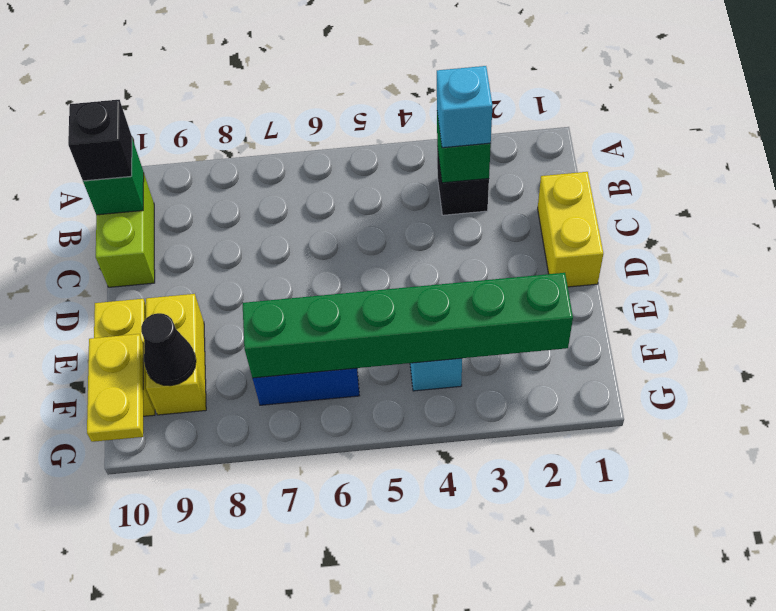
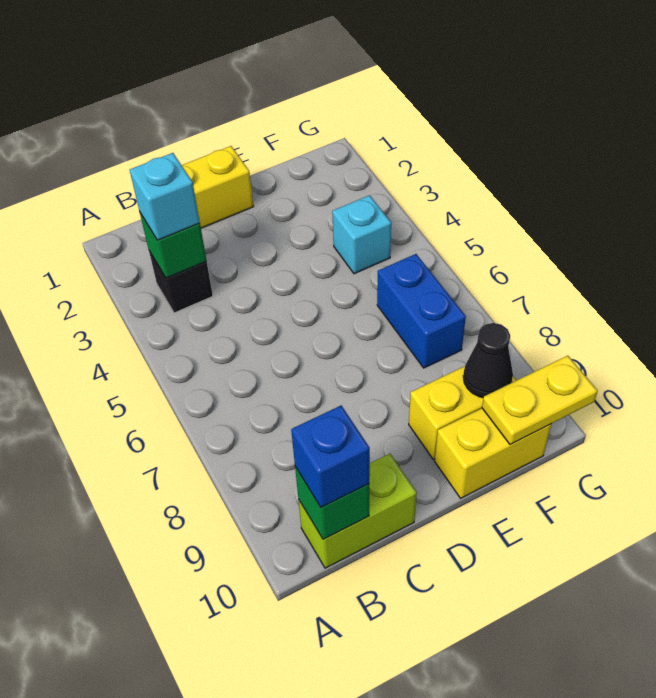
black brick B10 level 3 -> blue brick B10 level 3
green brick F2:F7 level 2 -> none

